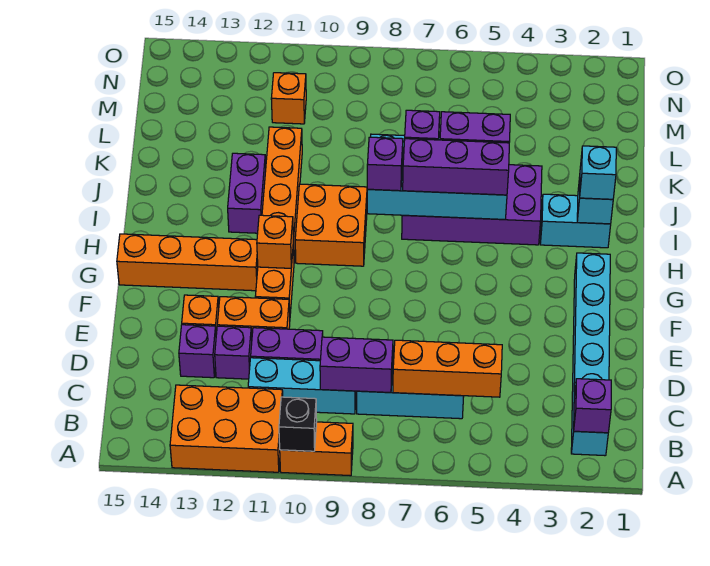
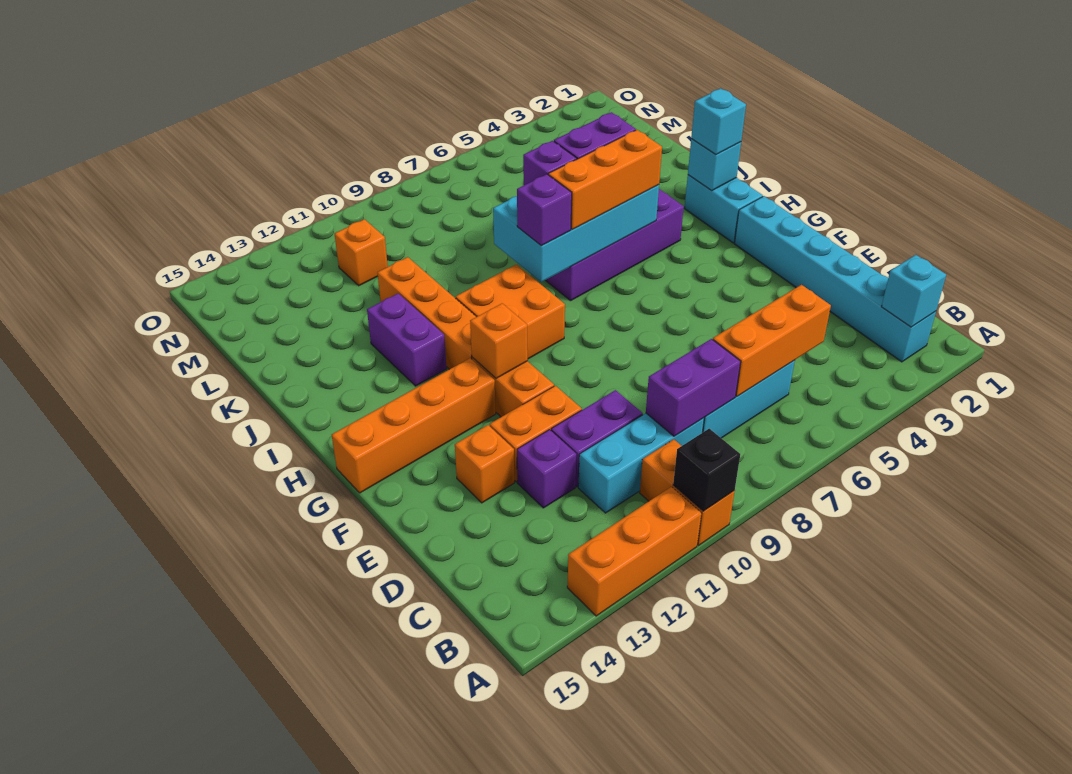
orange brick A9:A10 level 1 -> orange brick A10:B10 level 1
orange brick A11:B13 level 1 -> orange brick A11:A13 level 1
purple brick B2 level 2 -> cyan brick B2 level 2
purple brick D13 level 1 -> none
cyan brick I2:I3 level 1 -> cyan brick H2:I2 level 1
purple brick I5:I7 level 3 -> orange brick I5:I7 level 3

